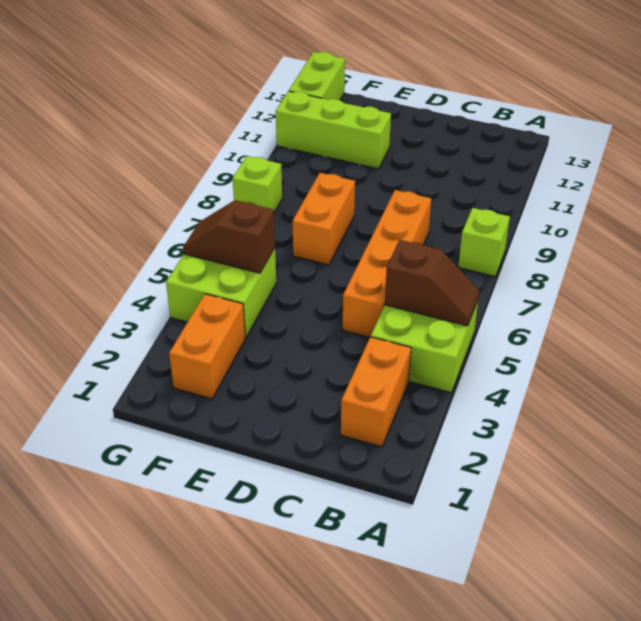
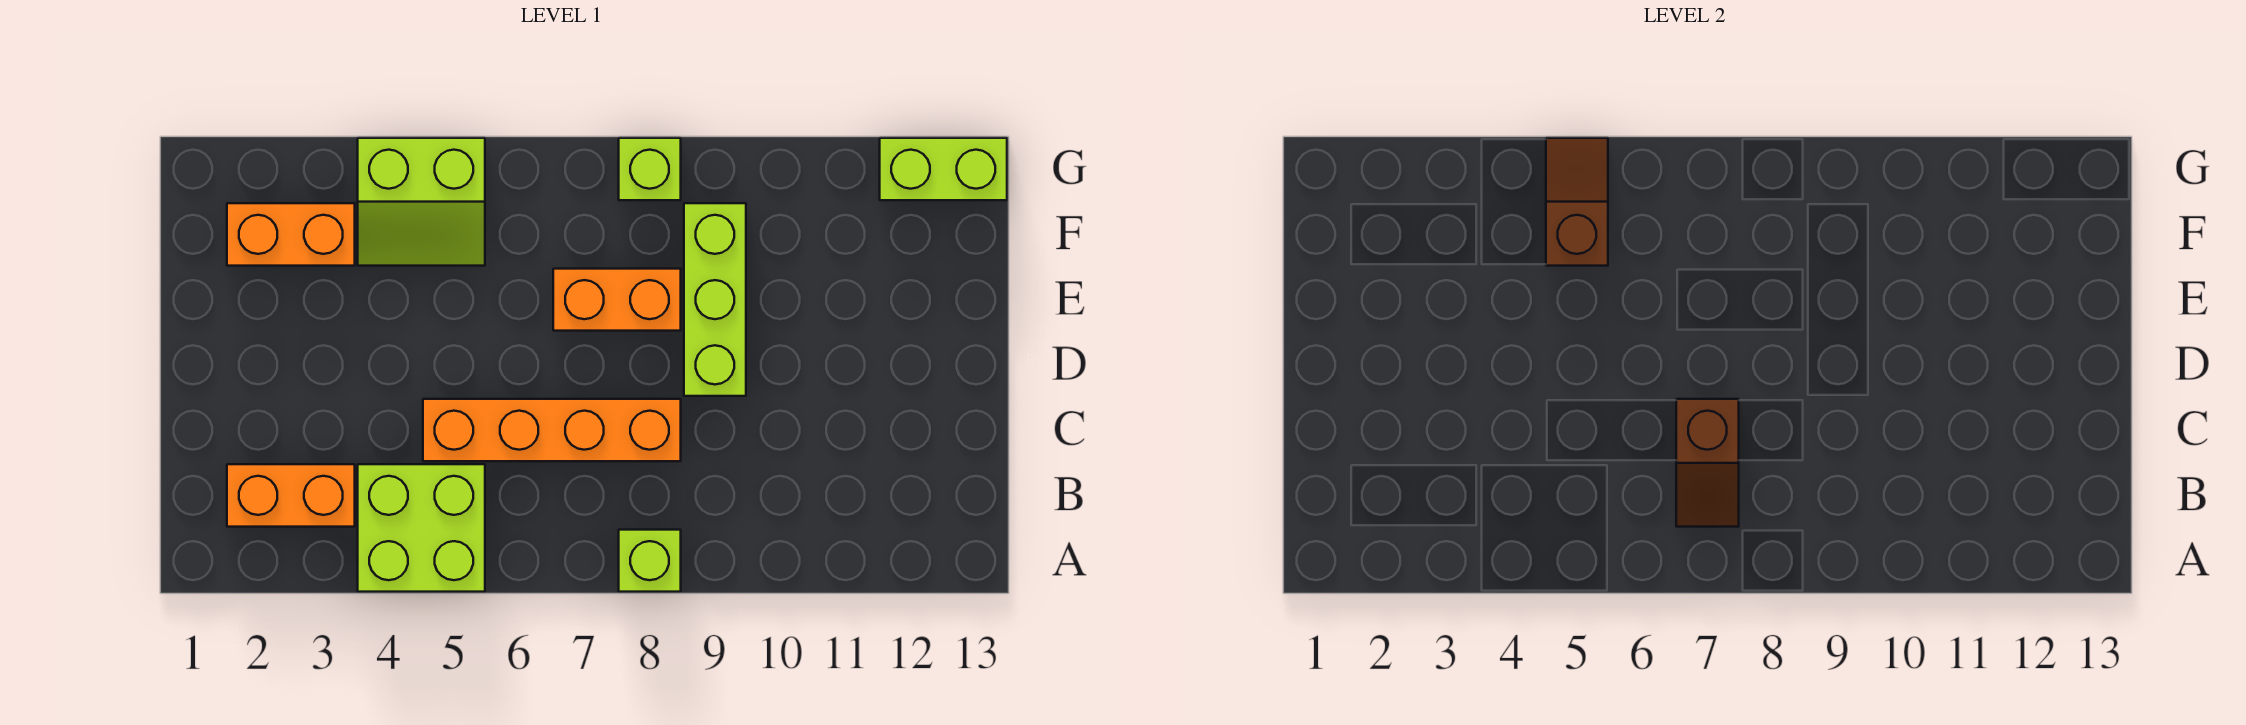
brown slope A5:B5 level 2 top B -> brown slope B7:C7 level 2 top C
lime brick E11:G11 level 1 -> lime brick D9:F9 level 1
lime brick F4:G5 level 1 -> lime slope F4:G5 level 1 top G

